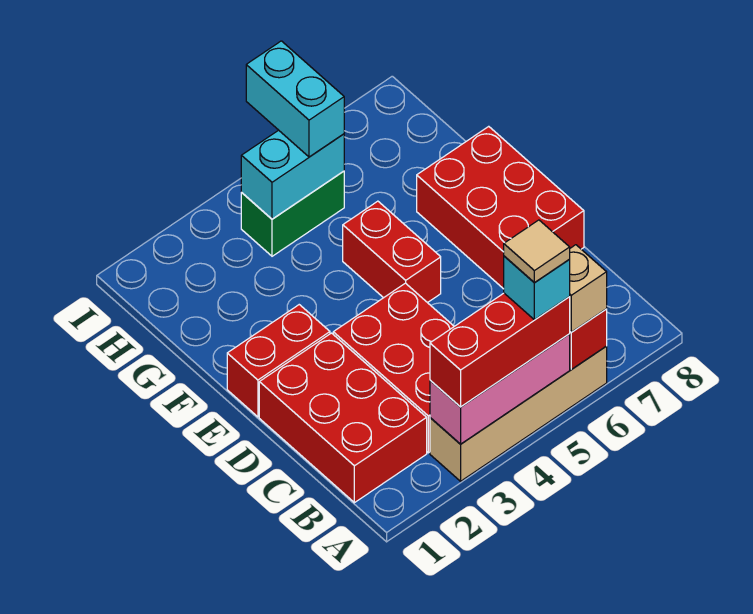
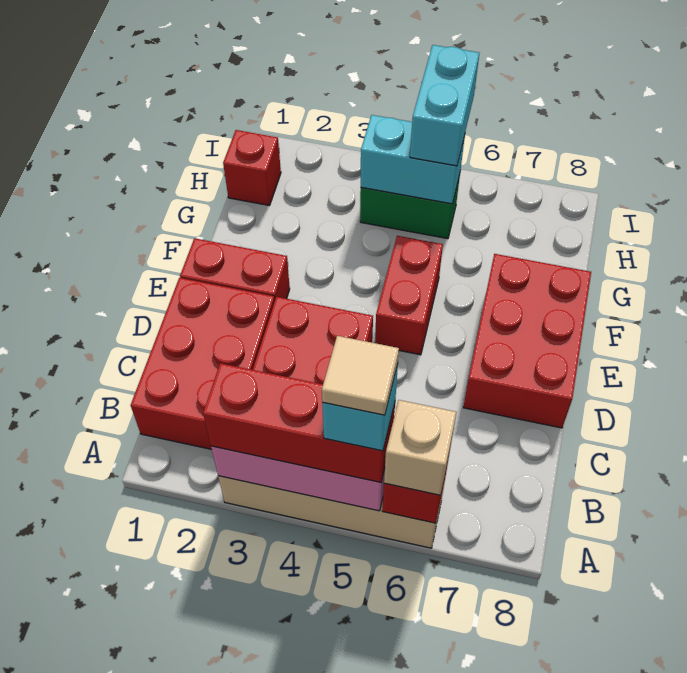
none -> red brick H1 level 1

